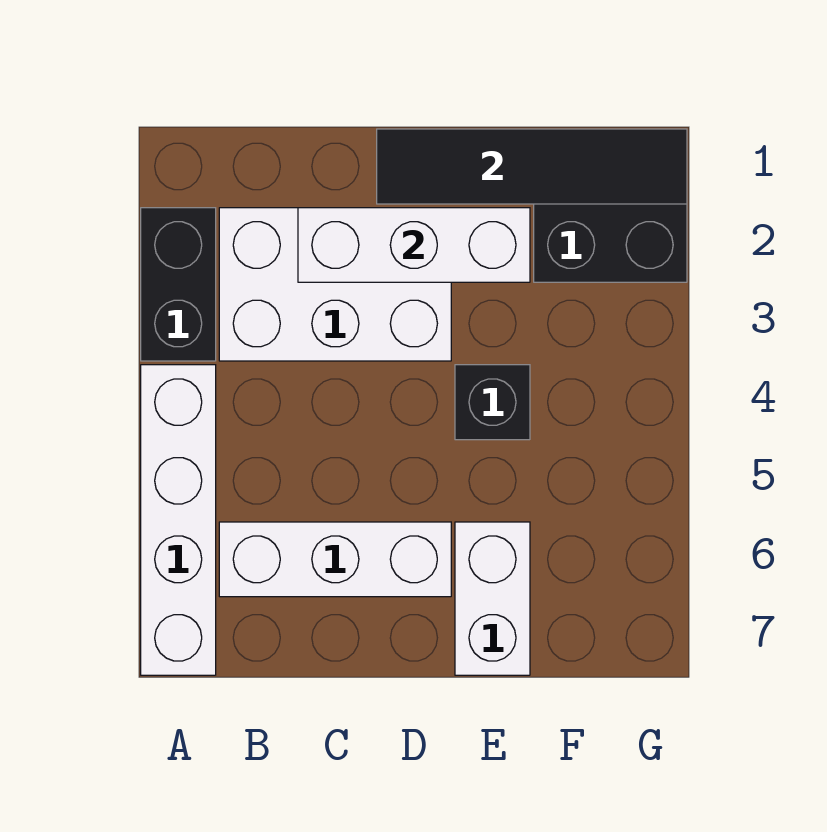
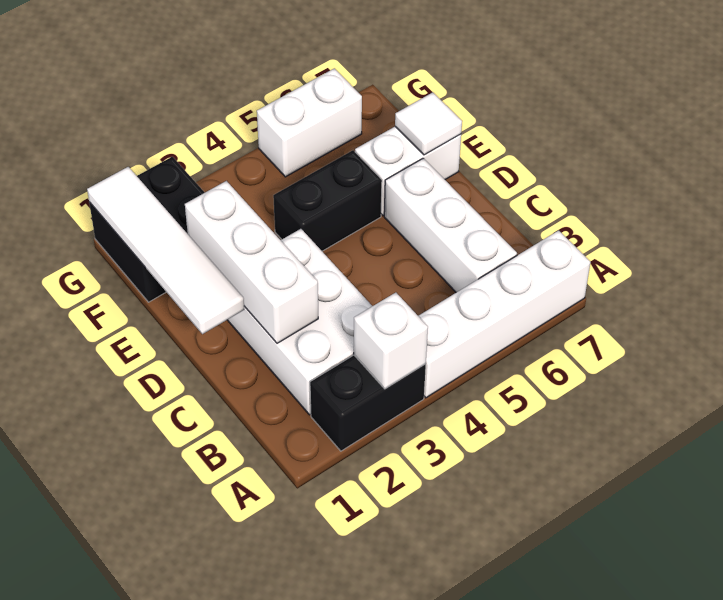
none -> white brick A3 level 2
black tile D1:G1 level 2 -> white tile D1:G1 level 2
black brick E4 level 1 -> black brick E4:E5 level 1
none -> white tile E7 level 2
none -> white brick G5:G6 level 1

